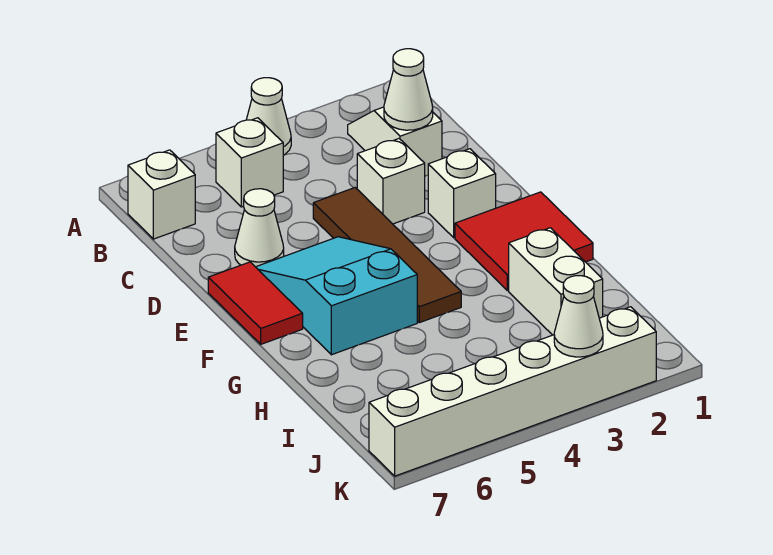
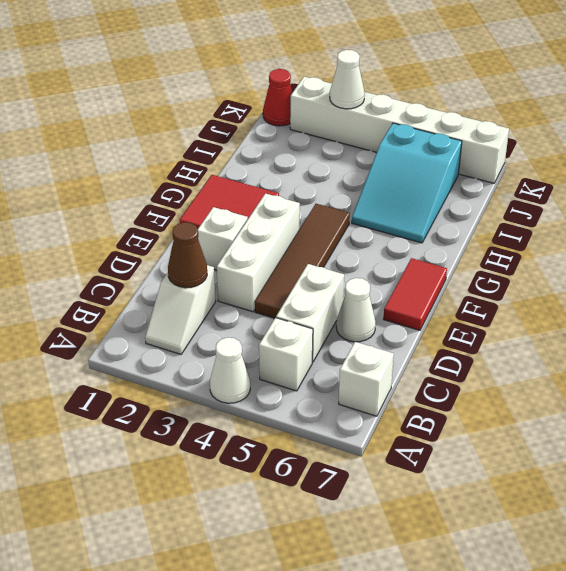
white cone C2 level 2 -> brown cone C2 level 2
white brick D3 level 1 -> white brick D3:F3 level 1
cyan slope E5:G6 level 1 top G -> cyan slope H5:J6 level 1 top J
white brick H2:I2 level 1 -> white brick C5:D5 level 1
none -> red cone K1 level 1

